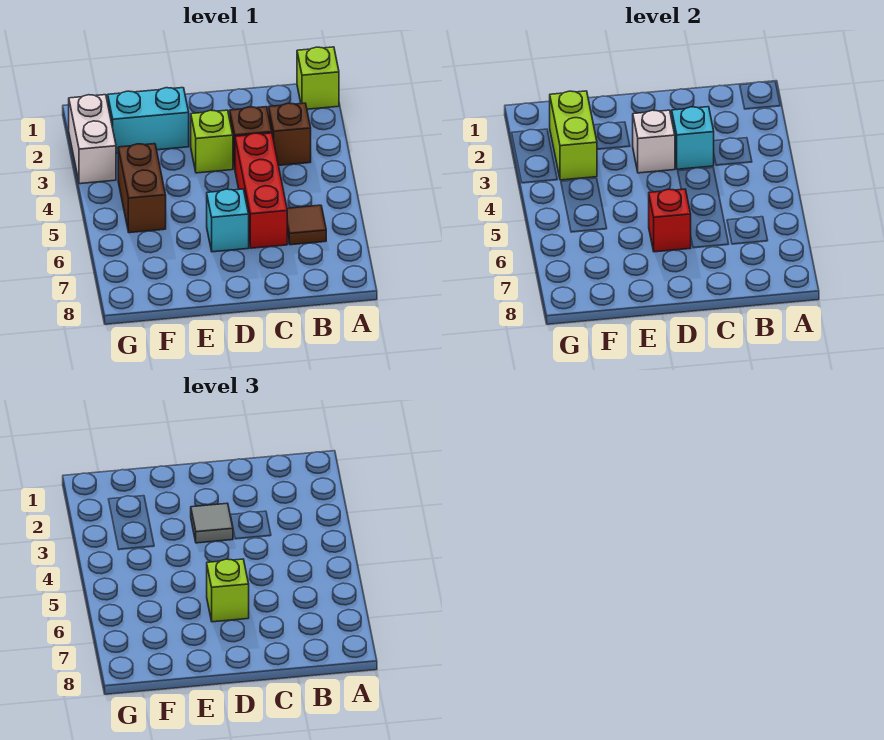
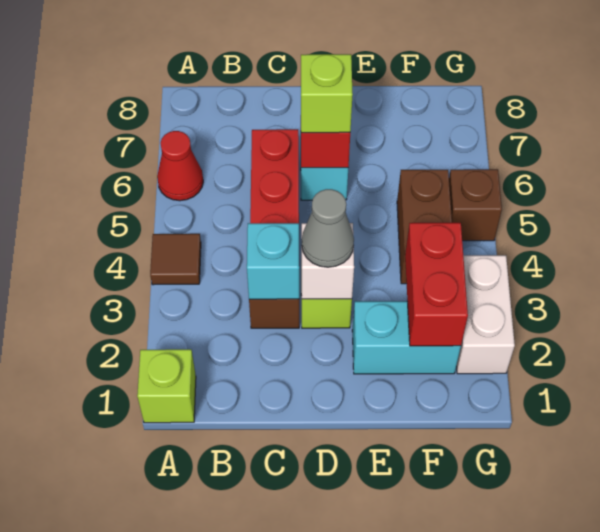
none -> red cone A6 level 1
brown brick B3 level 1 -> brown brick G5 level 1
brown tile B6 level 1 -> brown tile A4 level 1
grey tile D3 level 3 -> grey cone D3 level 3
lime brick F2:F3 level 2 -> red brick F2:F3 level 2

